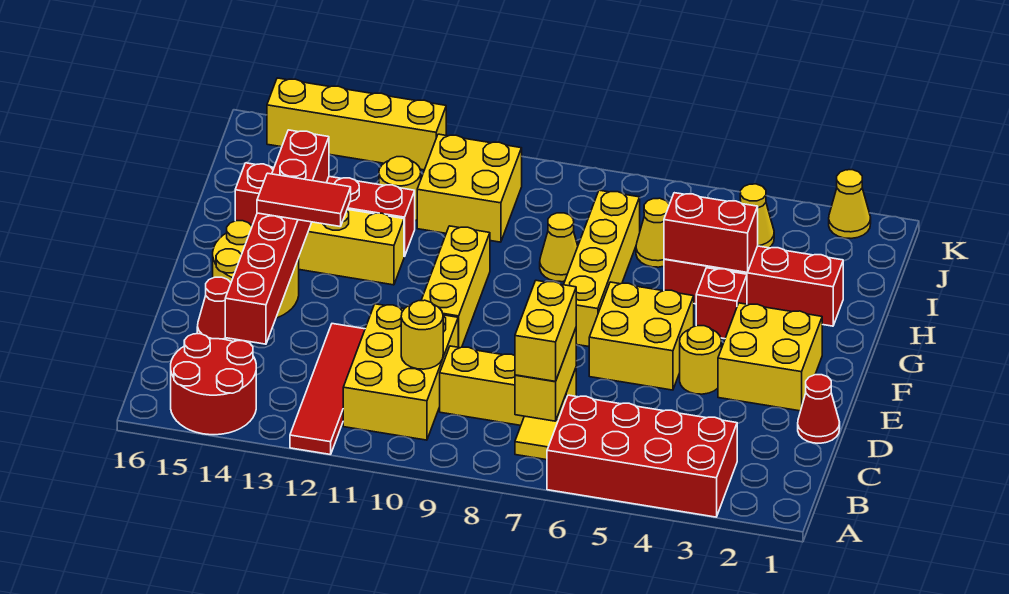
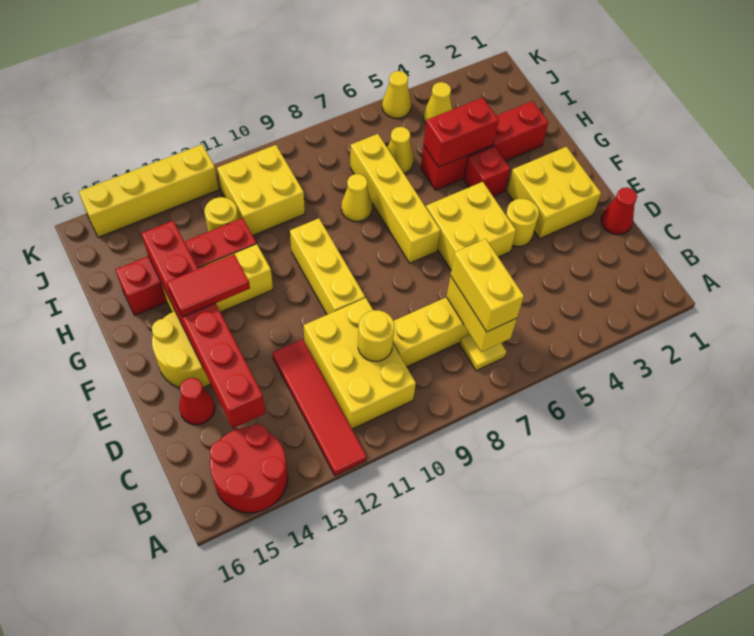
red brick A3:B6 level 1 -> none
yellow cone K2 level 1 -> yellow cone K5 level 1

